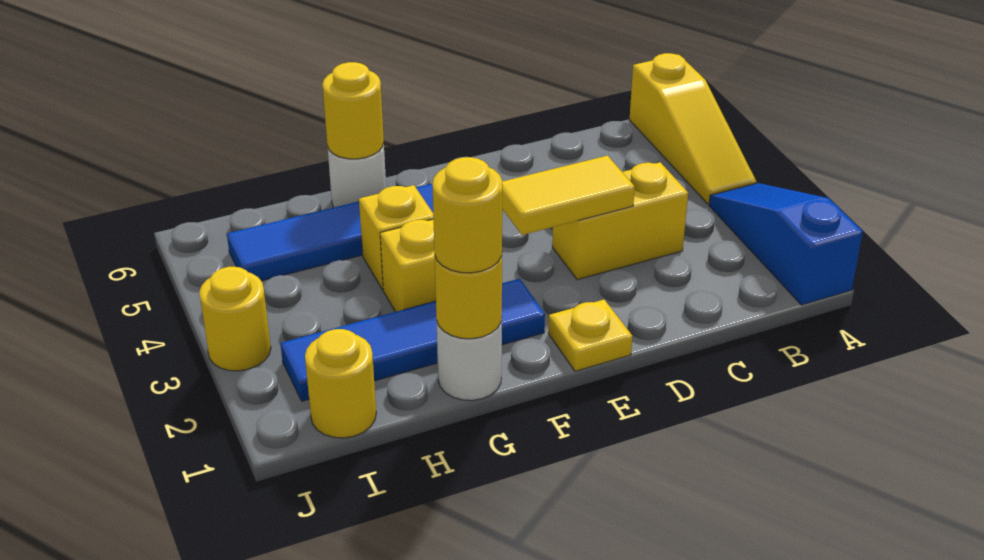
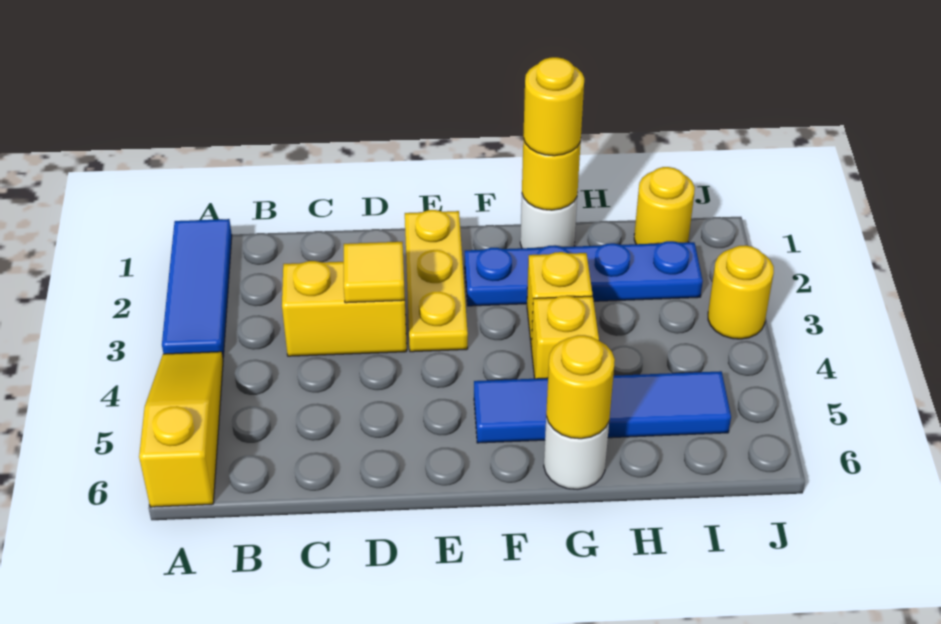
blue slope A1:A3 level 1 top 1 -> blue tile A1:A3 level 1
yellow tile D3:E3 level 2 -> yellow tile D3 level 2
yellow plate E1 level 1 -> yellow plate E1:E3 level 1
blue tile F2:I2 level 1 -> blue plate F2:I2 level 1

